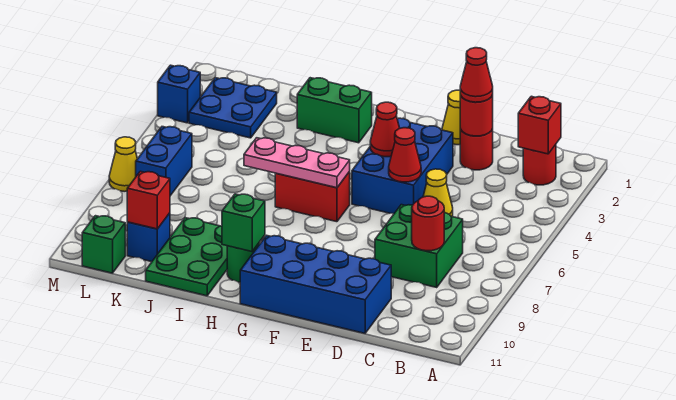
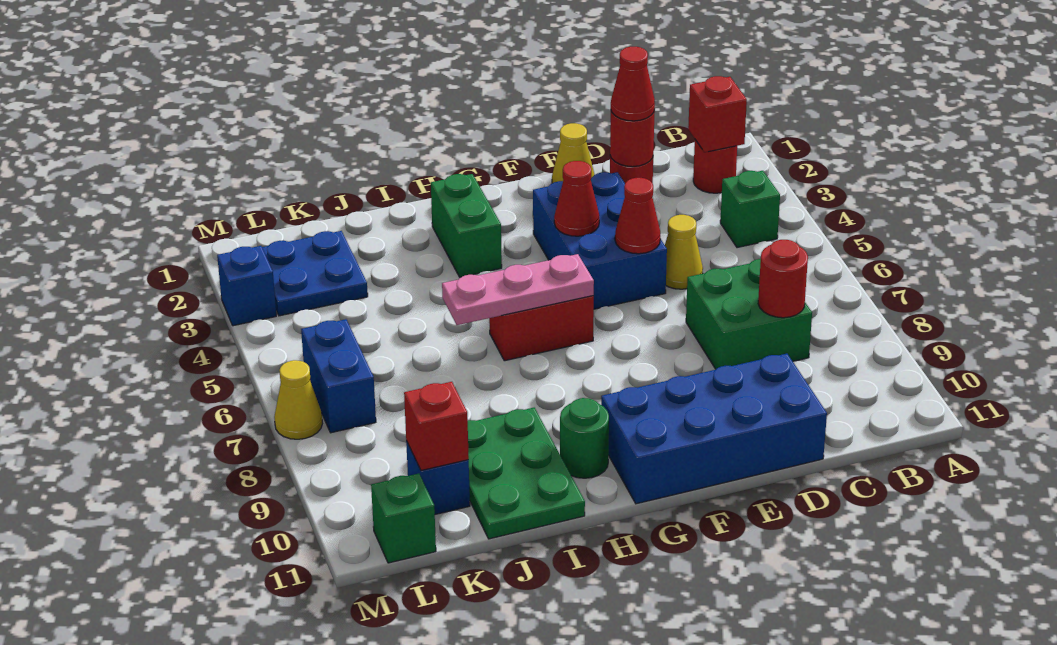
green brick H2:I2 level 1 -> green brick H2:H3 level 1
green brick H10 level 2 -> green brick B4 level 1

